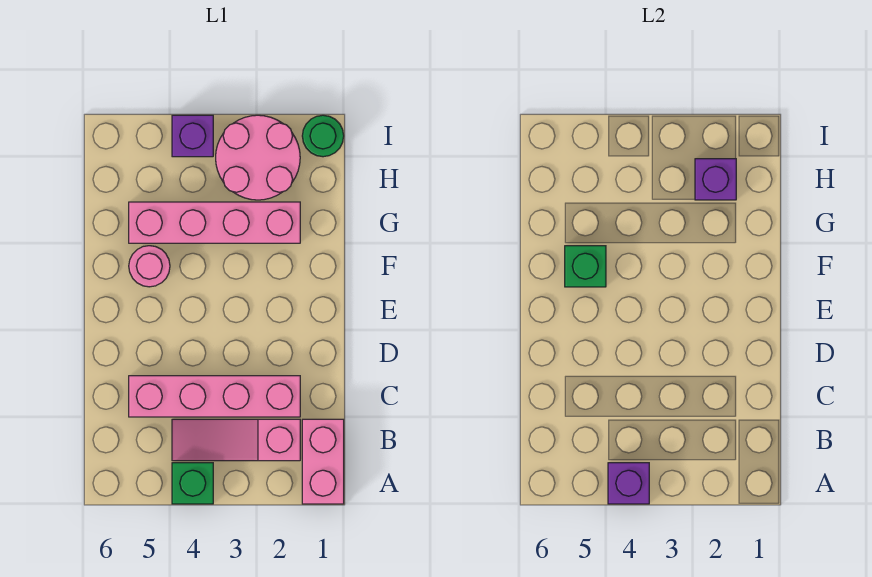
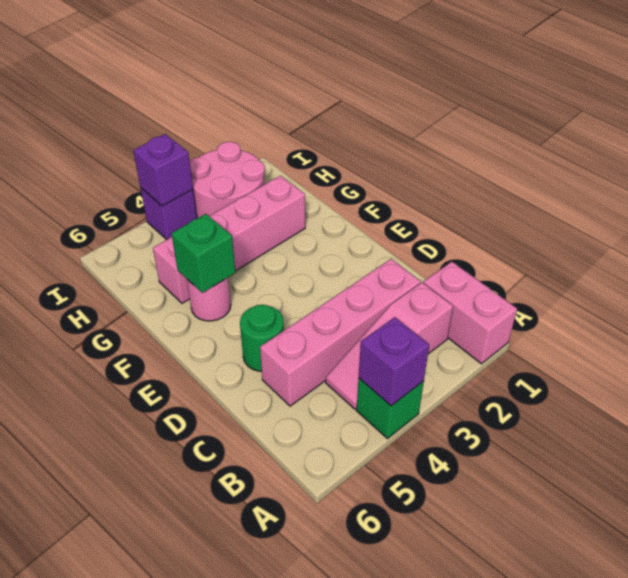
purple brick H2 level 2 -> purple brick I4 level 2
green round brick I1 level 1 -> green round brick D5 level 1

